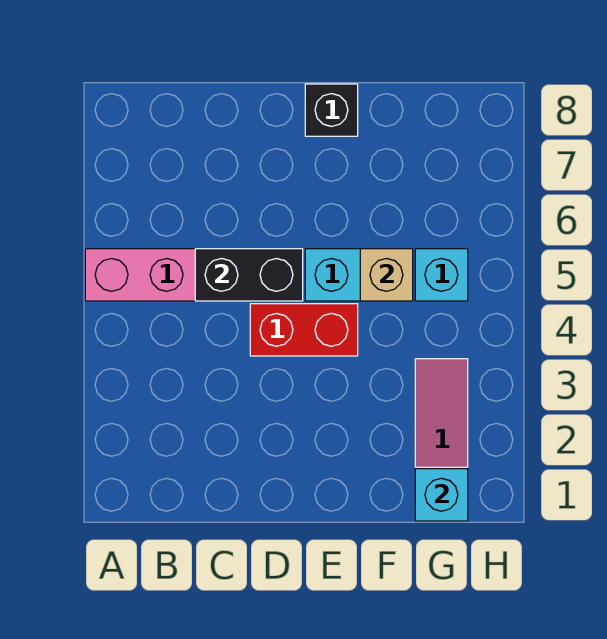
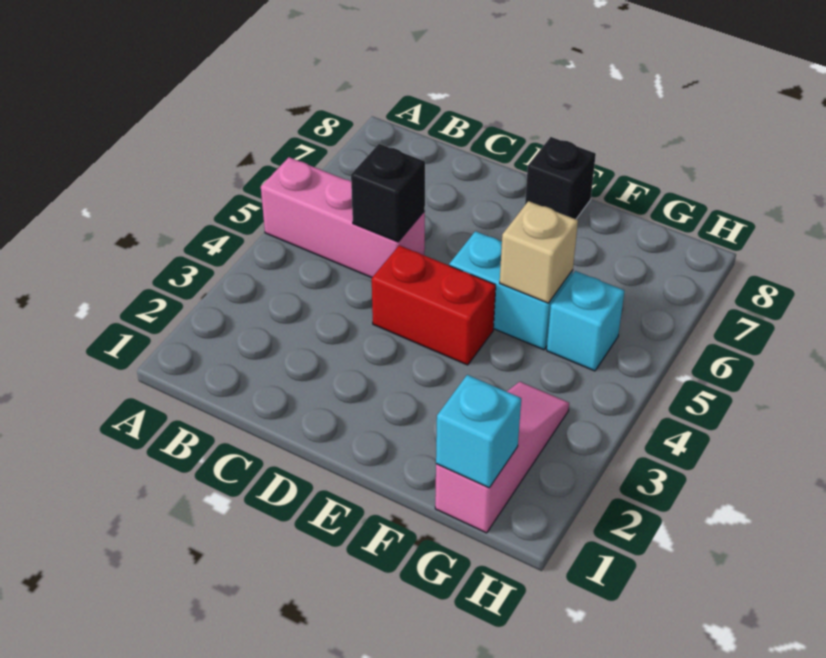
black brick C5:D5 level 2 -> black brick C5 level 2

